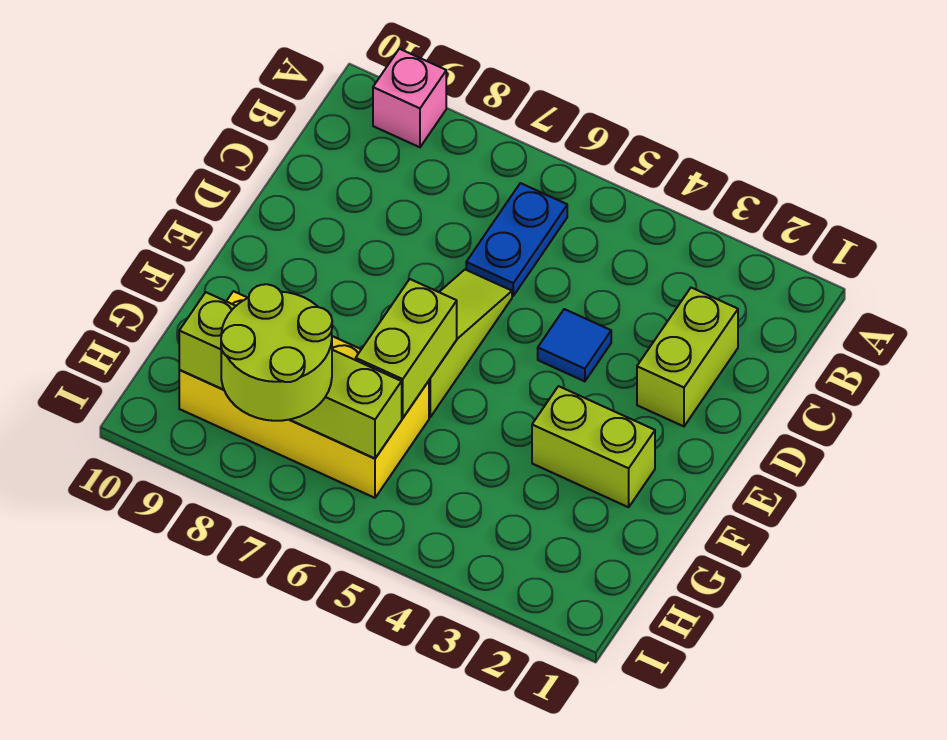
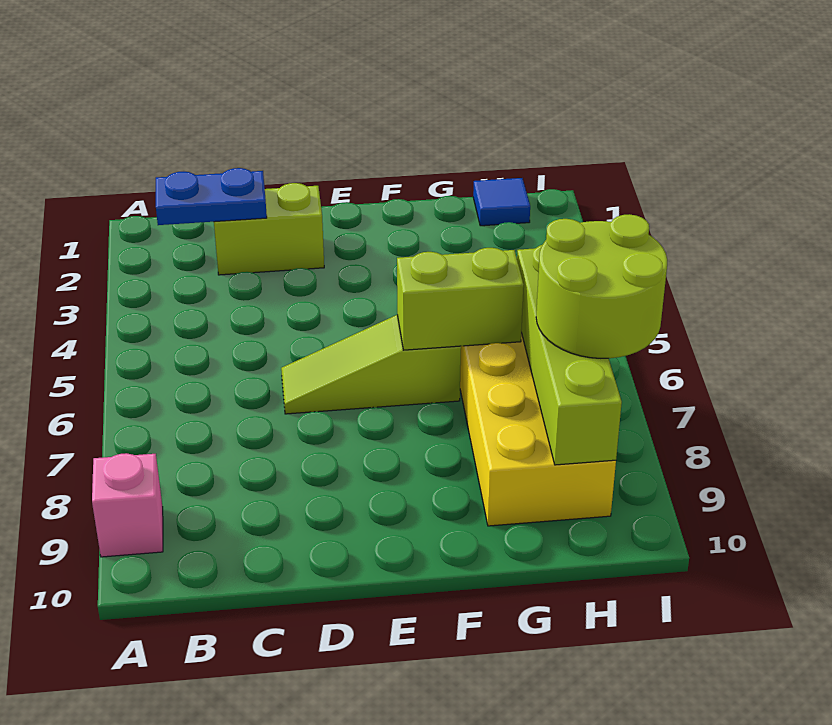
blue plate B6:C6 level 1 -> blue plate B2:C2 level 2
blue tile D4 level 1 -> blue tile H1 level 1
lime brick F2:F3 level 1 -> none

